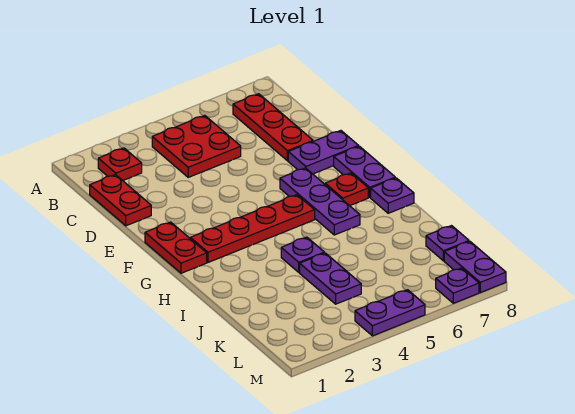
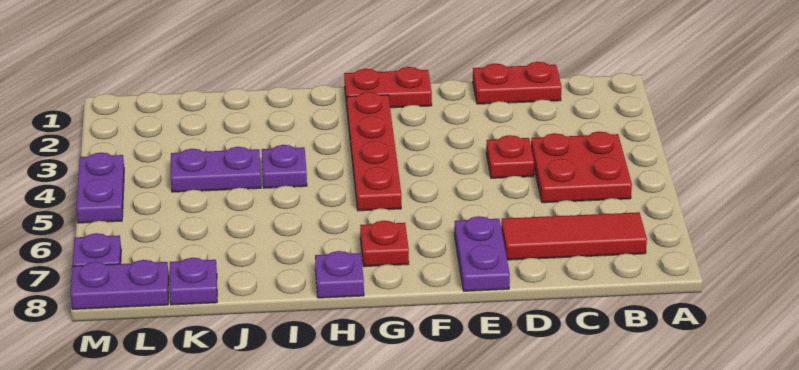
red plate B2 level 1 -> red plate D4 level 1
red plate B7:D7 level 1 -> red tile B7:D7 level 1
purple plate F6:H6 level 1 -> none
purple plate F8:G8 level 1 -> none

